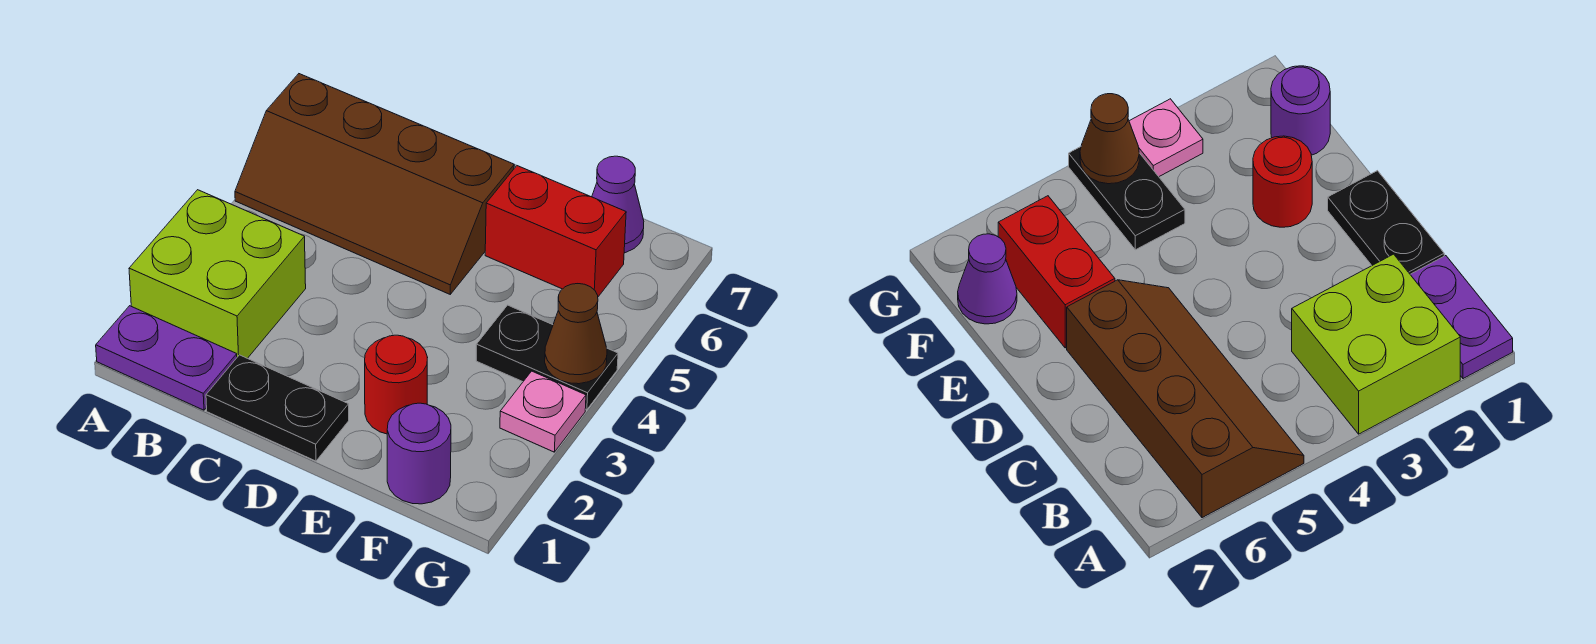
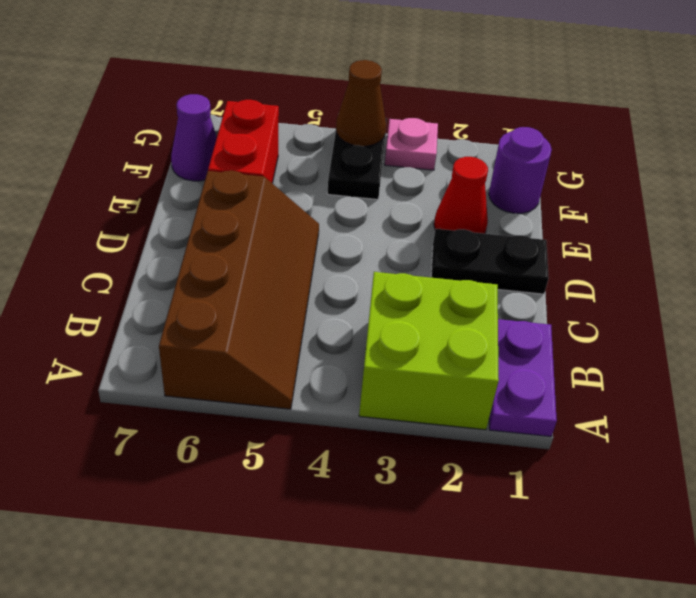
black plate C1:D1 level 1 -> black plate D1:D2 level 1
red round brick E2 level 1 -> red cone E2 level 1

